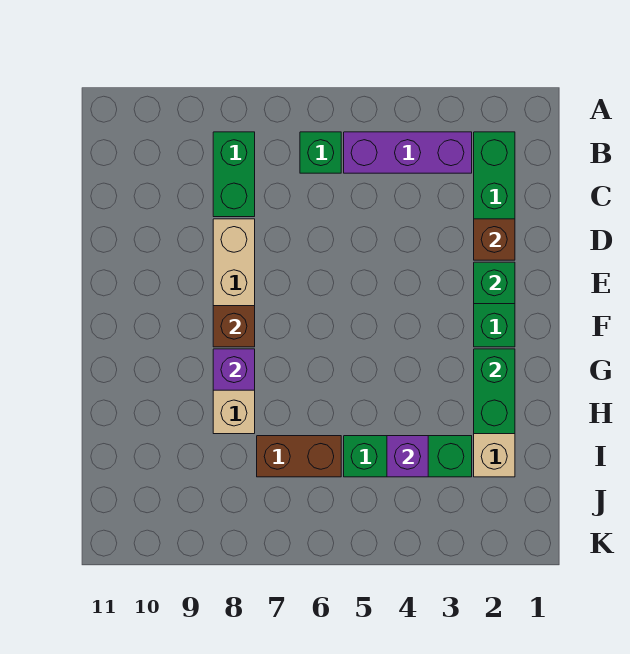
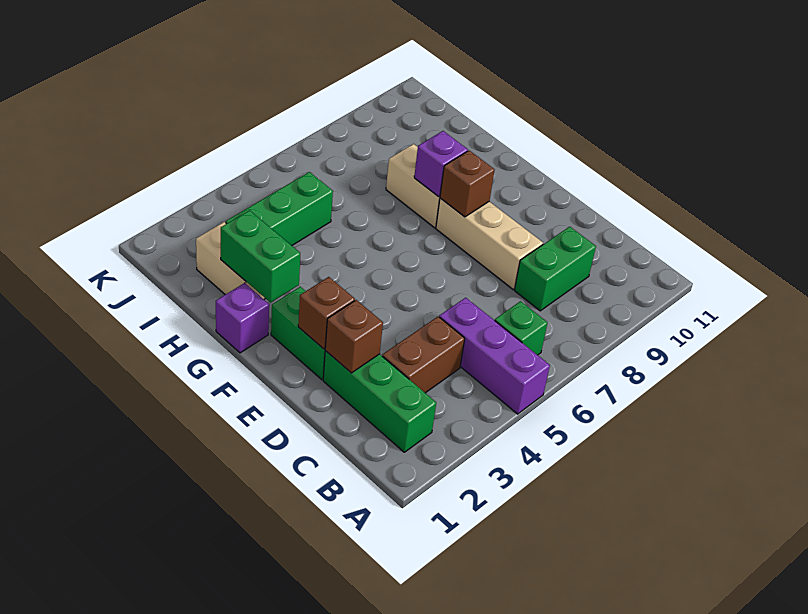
purple brick B3:B5 level 1 -> purple brick A5:C5 level 1
green brick B8:C8 level 1 -> green brick C8:C9 level 1
green brick E2 level 2 -> brown brick E2 level 2
purple brick I4 level 2 -> purple brick G1 level 1
brown brick I6:I7 level 1 -> brown brick C3:C4 level 1

